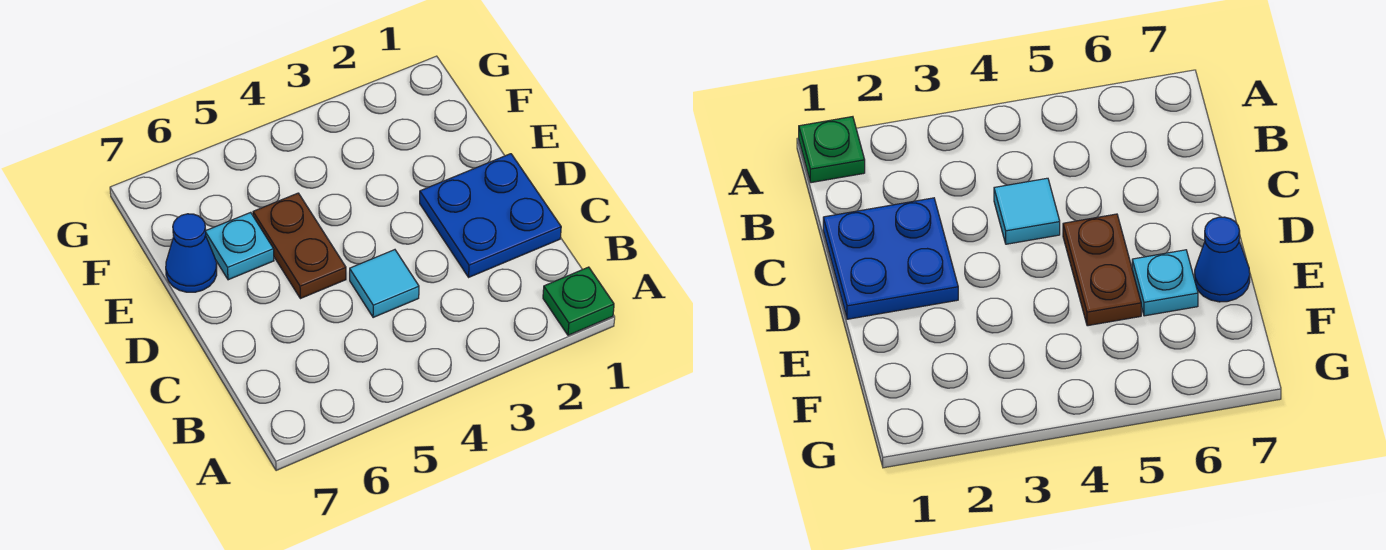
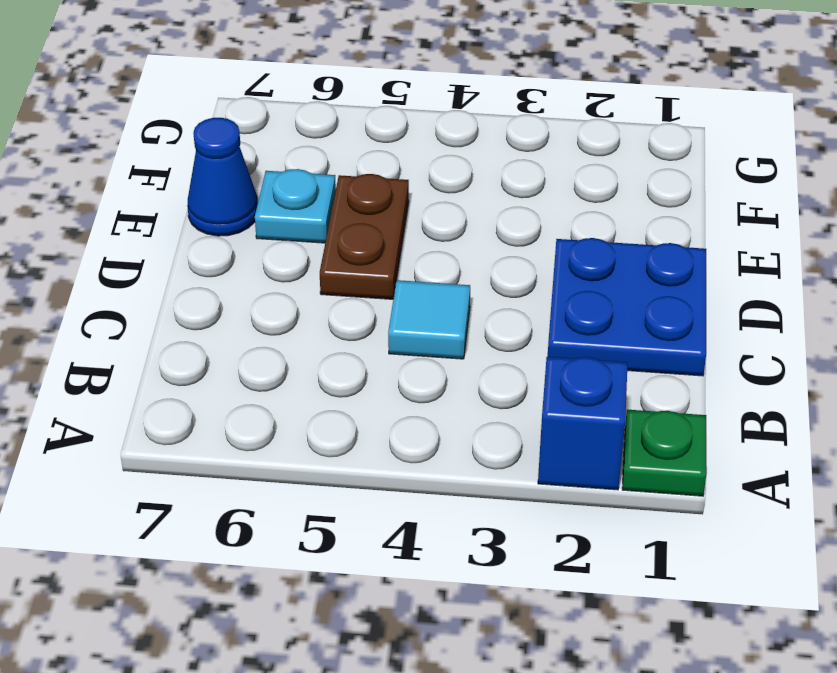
none -> blue brick A2 level 1

